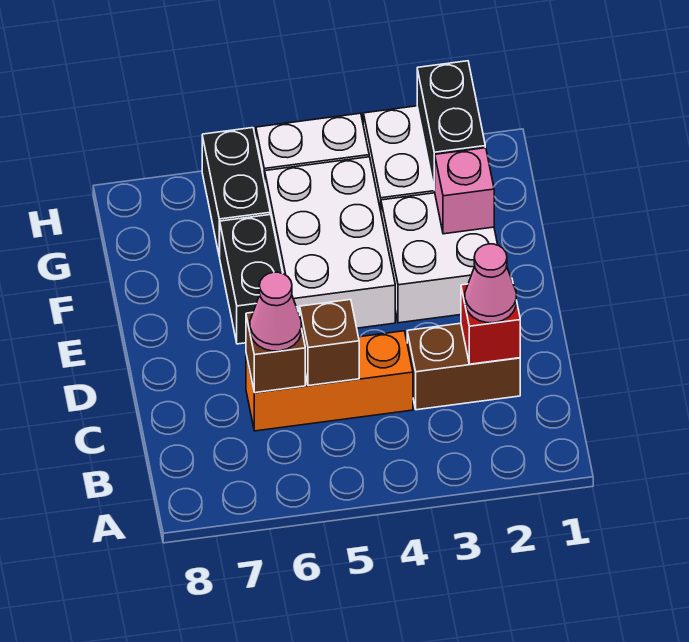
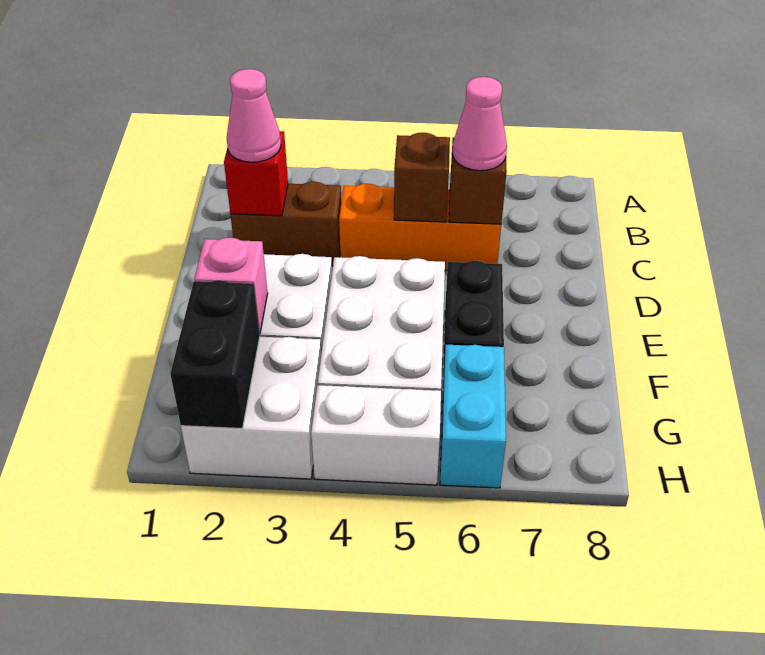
black brick G6:H6 level 1 -> cyan brick G6:H6 level 1

